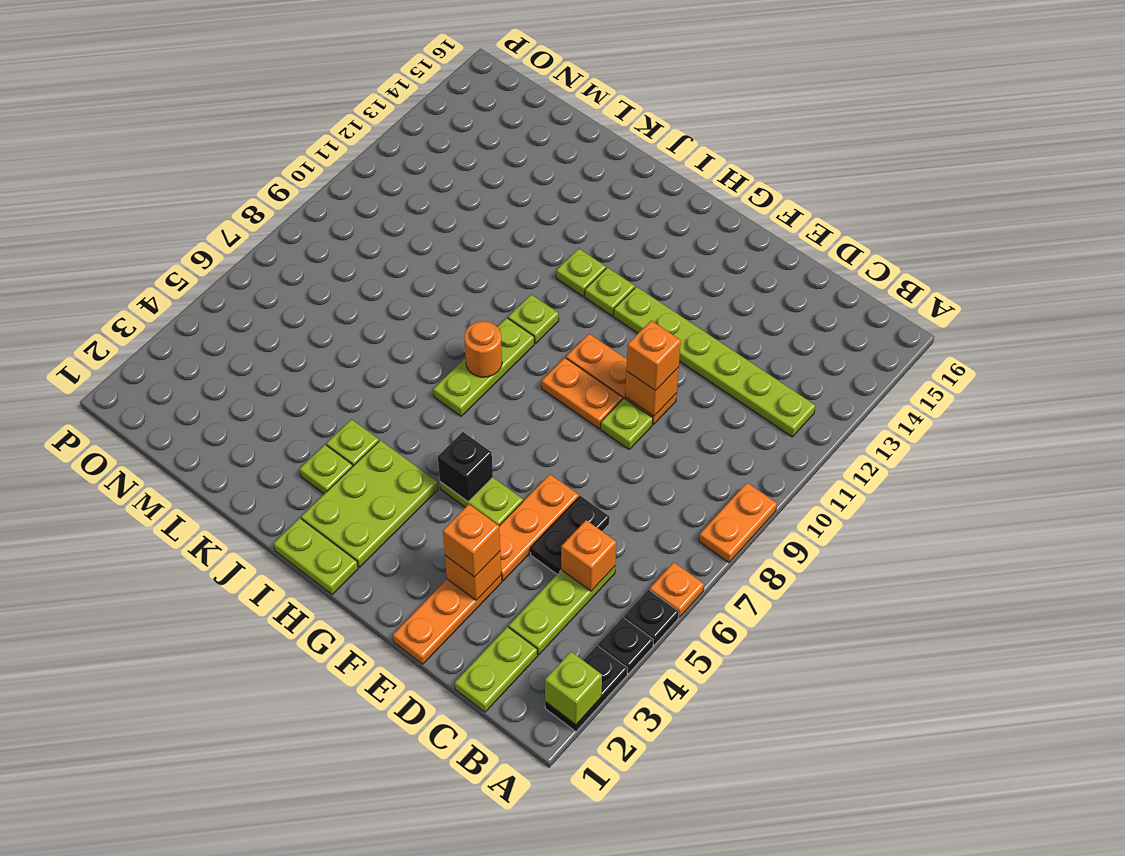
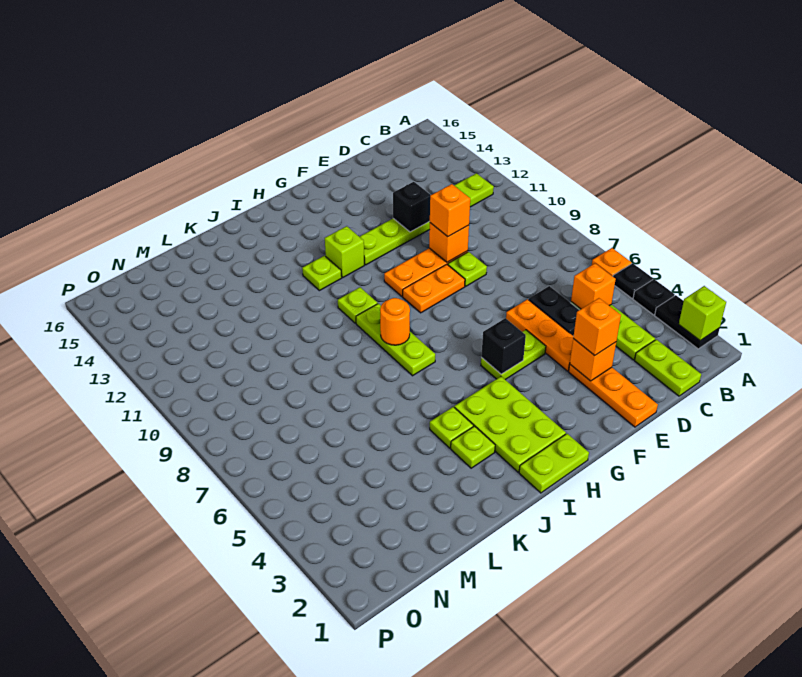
orange plate A8:A9 level 1 -> none
none -> black brick E12 level 2
lime plate H12 level 1 -> lime brick H12 level 1

